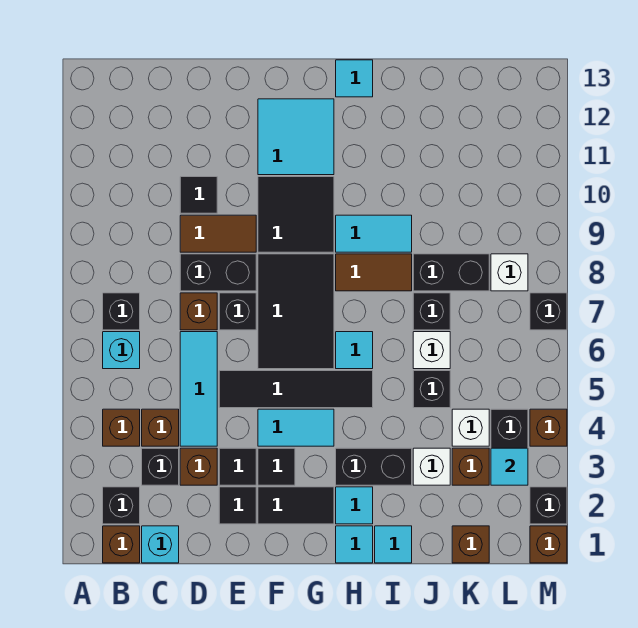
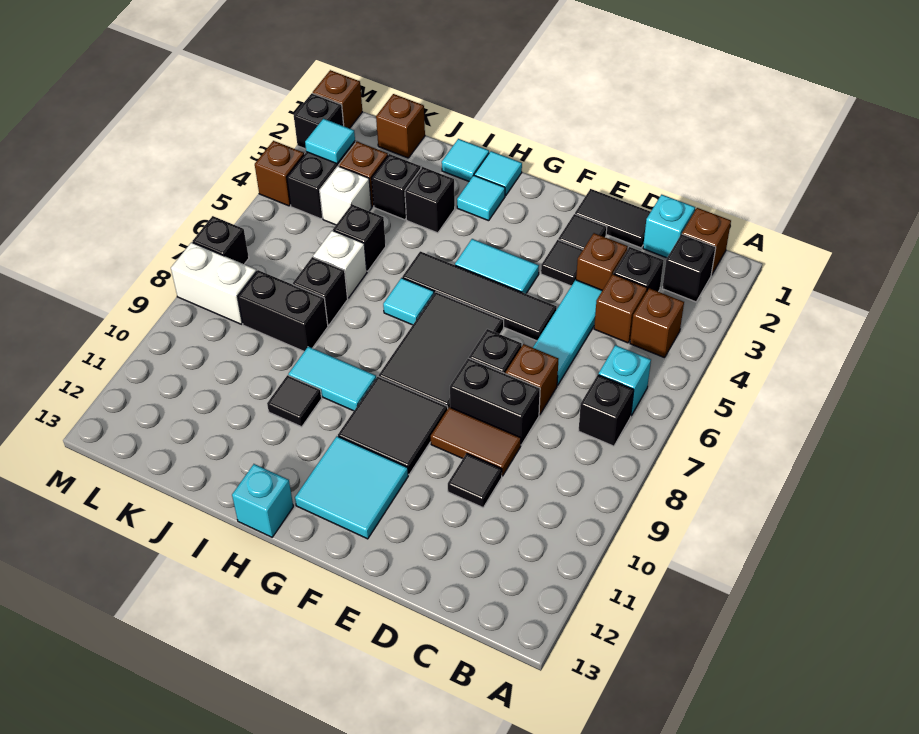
black tile F2:G2 level 1 -> black tile D1:E1 level 1
black tile F3 level 1 -> black tile I10 level 1
black brick H3:I3 level 1 -> black brick I3 level 1
brown tile H8:I8 level 1 -> none
cyan tile H13 level 1 -> cyan brick H13 level 1
white brick J3 level 1 -> black brick J3 level 1
white brick L8 level 1 -> white brick L8:M8 level 1

